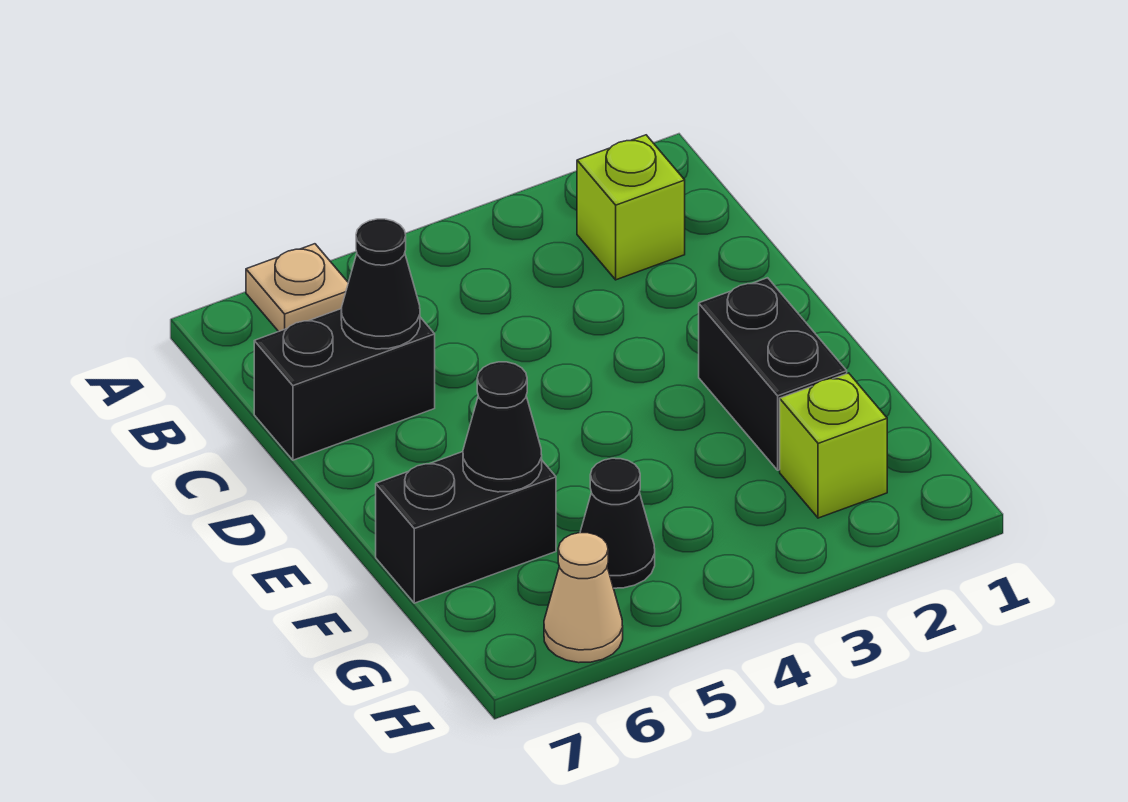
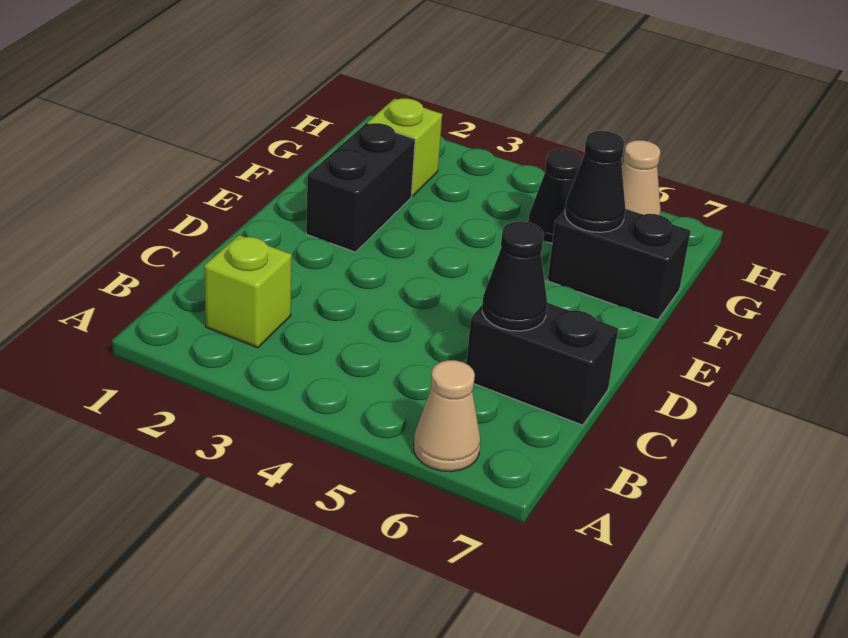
tan plate A6 level 1 -> tan cone A6 level 1

